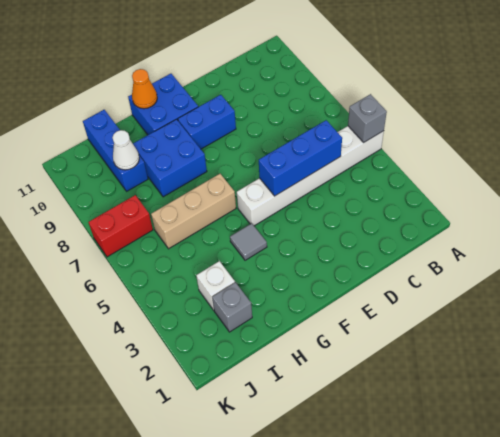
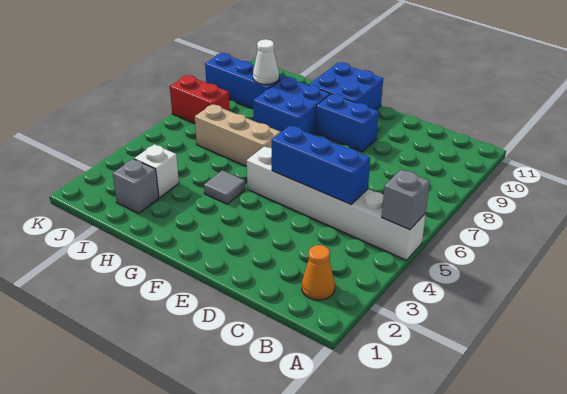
orange cone G11 level 2 -> orange cone B2 level 1
blue brick I9:I11 level 1 -> blue brick I9:K9 level 1

